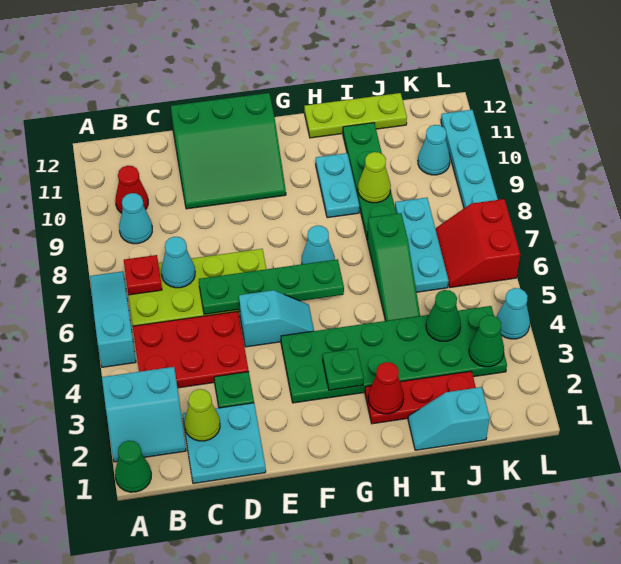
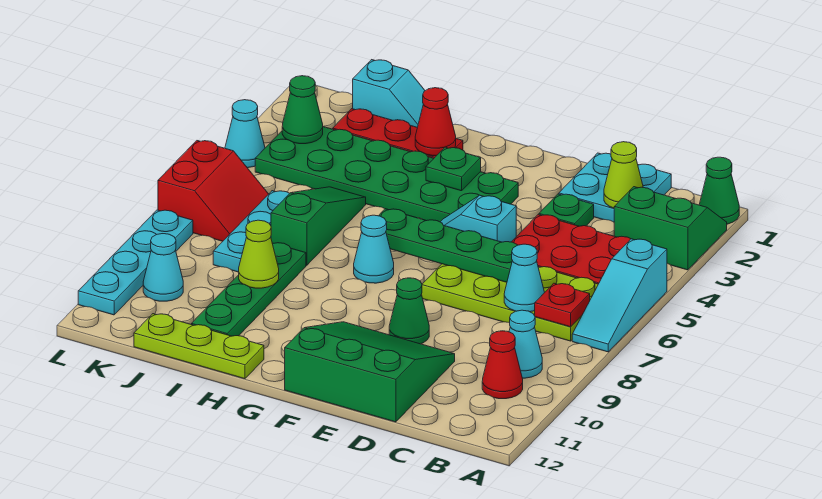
cyan slope A2:B3 level 1 top 3 -> green slope A2:B3 level 1 top 3
cyan plate H9:H10 level 1 -> none
green cone J4 level 2 -> green cone E9 level 1

